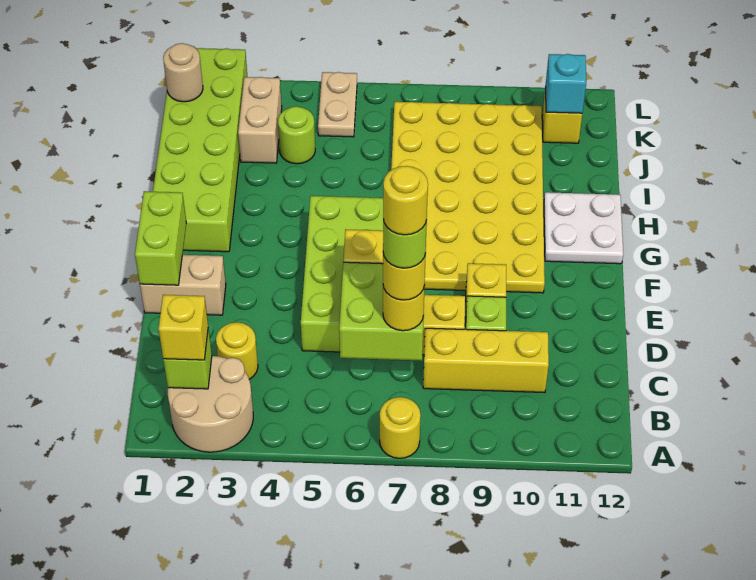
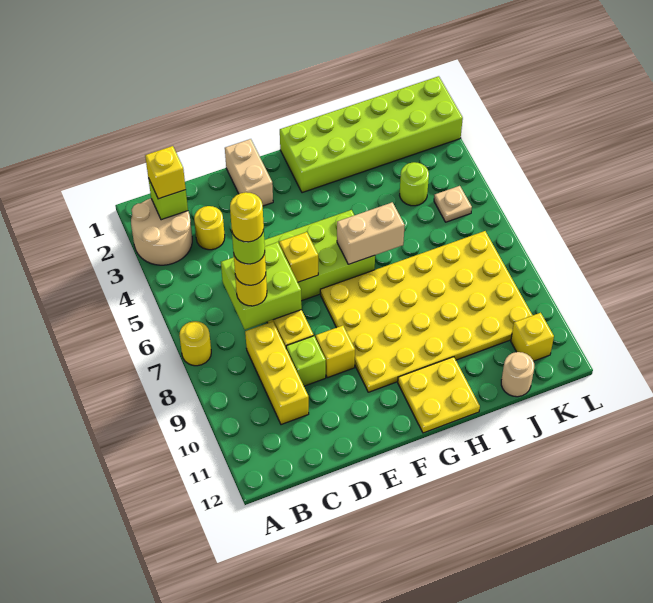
lime brick E1:F1 level 2 -> none
white plate G11:H12 level 1 -> yellow plate G11:H12 level 1
tan brick J3:K3 level 1 -> tan brick G6:H6 level 2
tan round brick K1 level 2 -> tan round brick J12 level 1
tan plate K5:L5 level 1 -> tan plate K5 level 1
cyan brick K11 level 2 -> none

